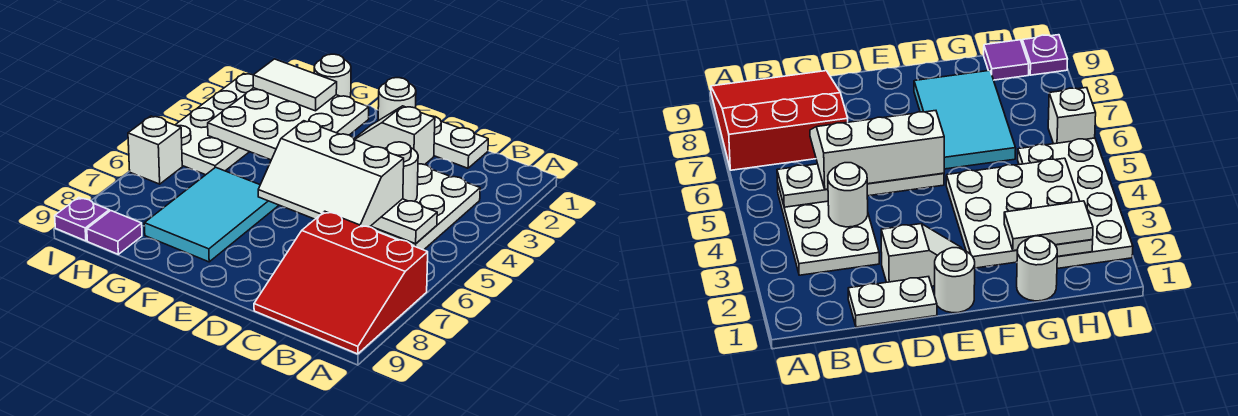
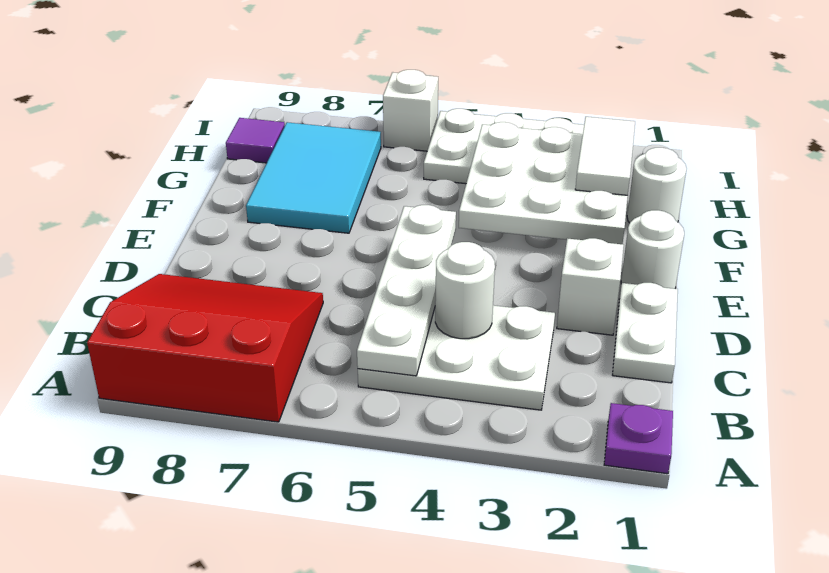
red slope A7:C9 level 1 top 7 -> red slope A7:C9 level 1 top A
white slope C5:E6 level 3 top 5 -> none
cyan tile F6:G8 level 1 -> cyan tile F7:H8 level 1
purple plate I9 level 1 -> purple plate A1 level 1

